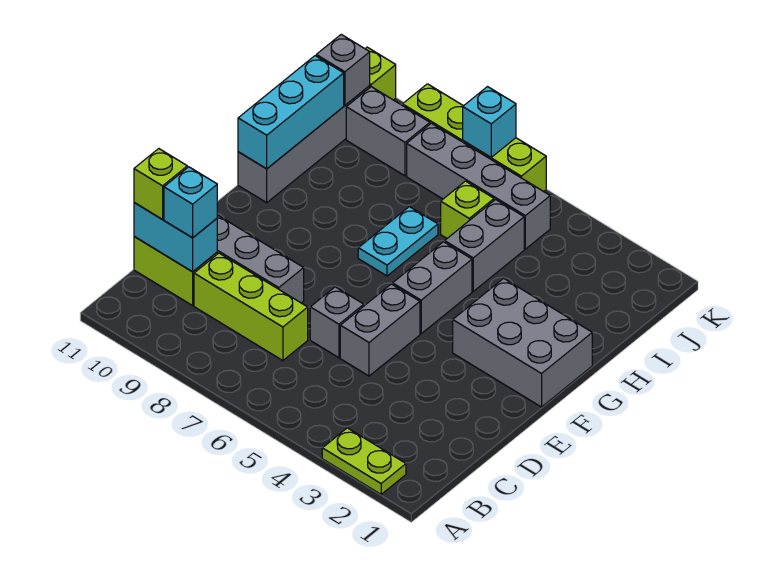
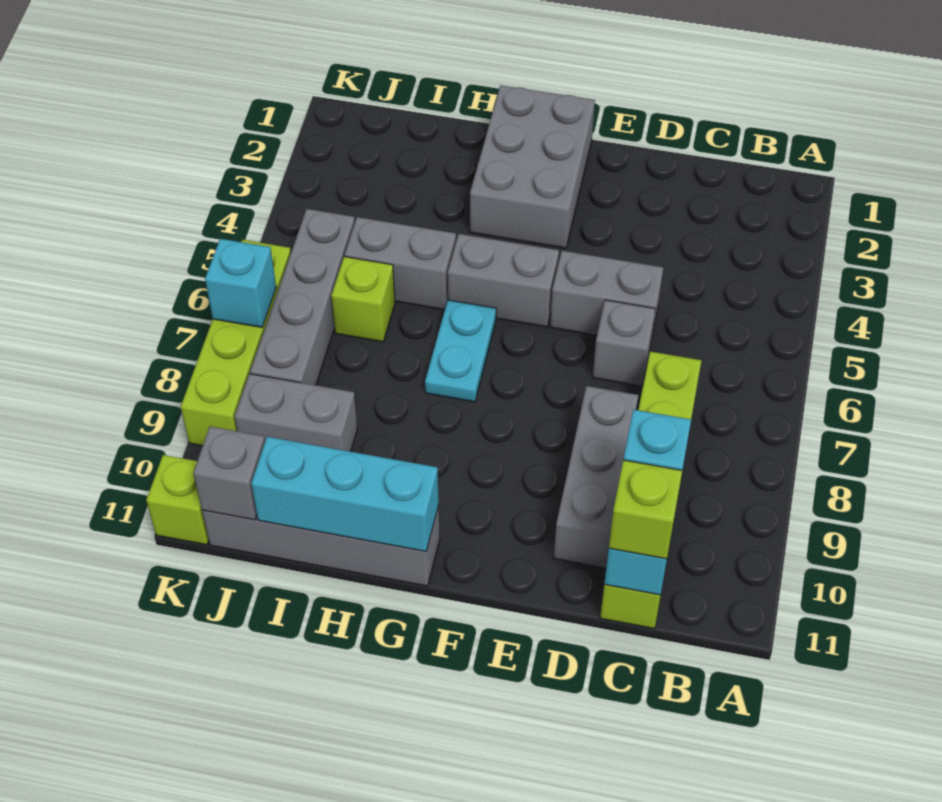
lime plate A2:A3 level 1 -> none
cyan plate G7:H7 level 1 -> cyan plate G6:G7 level 1
grey brick J9:J10 level 1 -> grey brick I9:J9 level 1

